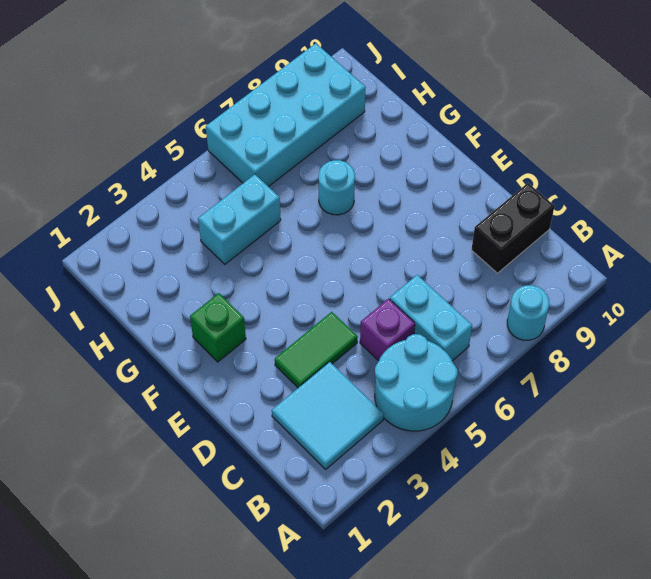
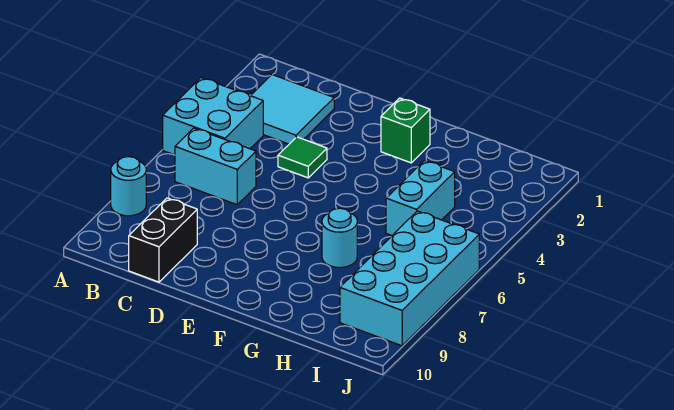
cyan round brick A4:B5 level 1 -> cyan brick A4:B5 level 1
purple brick C5 level 1 -> none
green tile D3:D4 level 1 -> green tile D4 level 1

